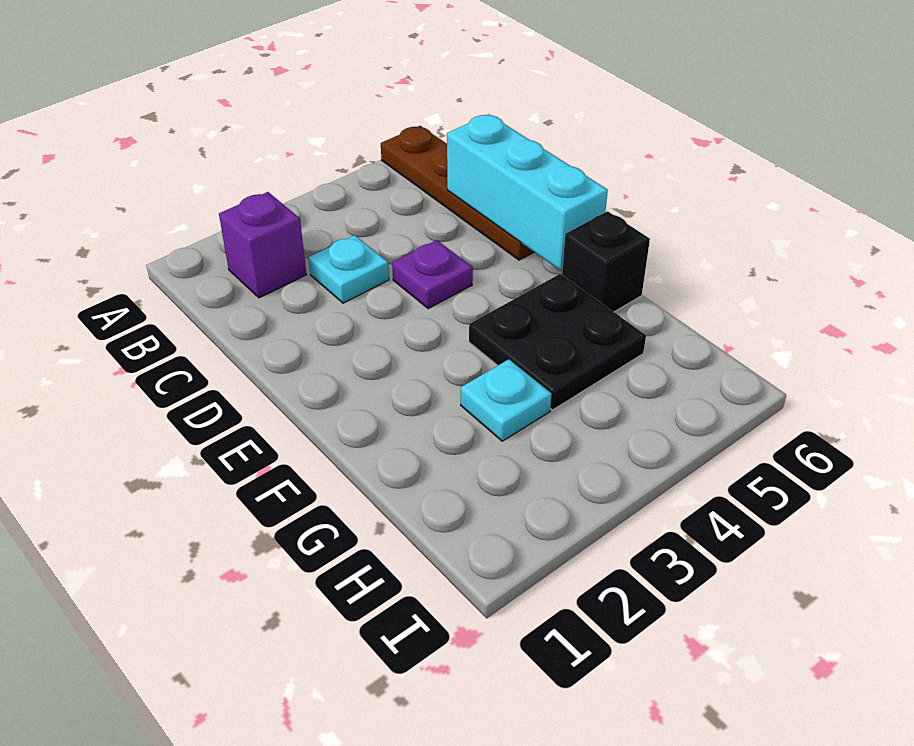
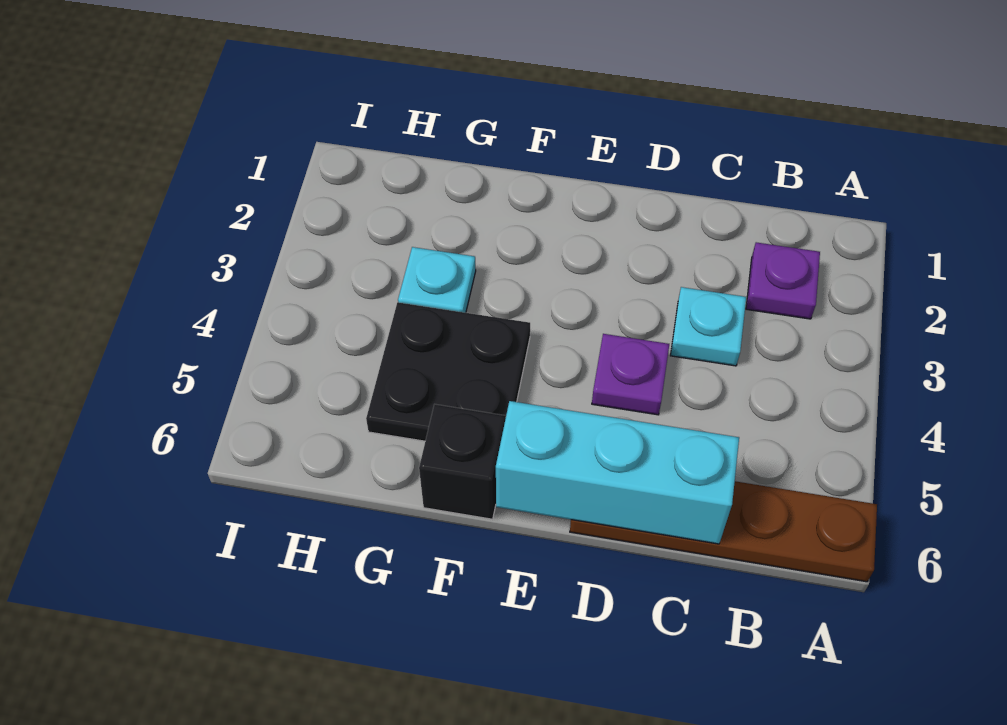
purple brick B2 level 1 -> purple plate B2 level 1

